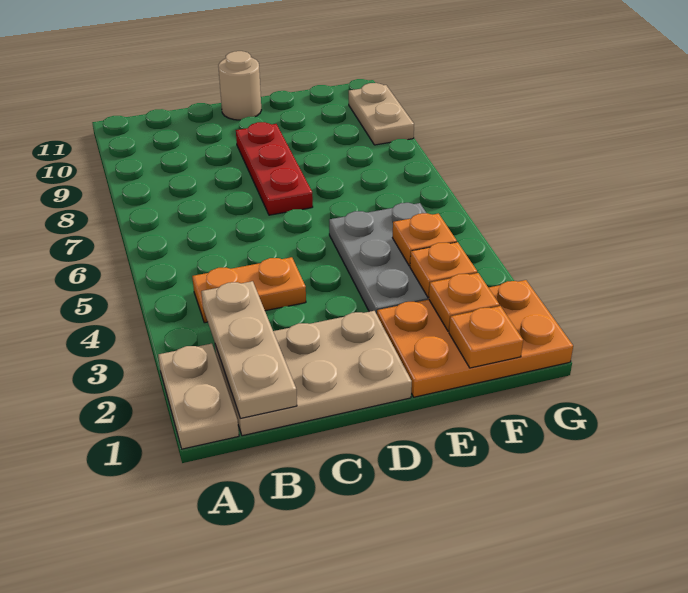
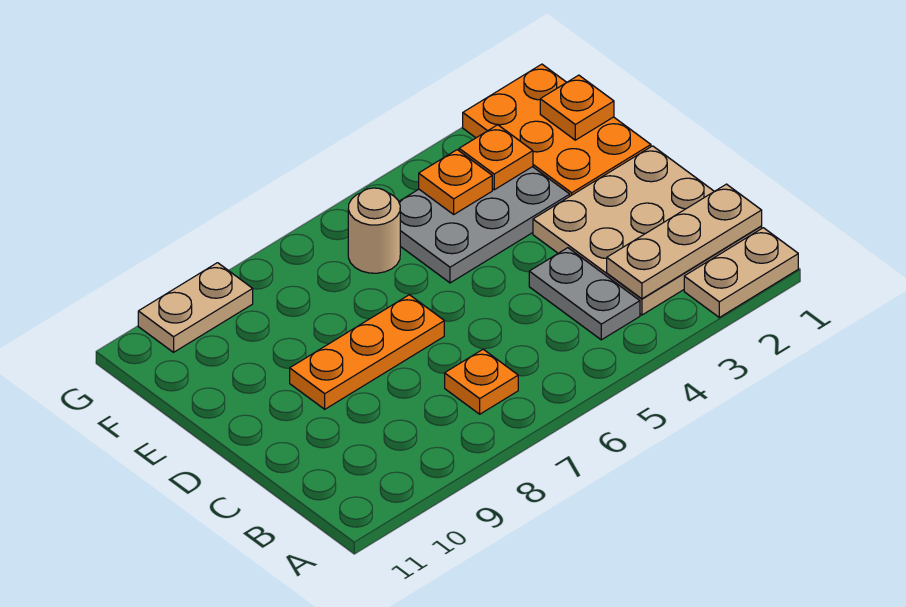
tan plate B1:D2 level 1 -> tan plate B1:D3 level 1
orange plate B4:C4 level 1 -> grey plate B4:C4 level 1
red plate D7:D9 level 1 -> orange plate D7:D9 level 1
tan round brick D11 level 1 -> tan round brick F6 level 1
orange plate F2 level 2 -> orange plate B7 level 1

